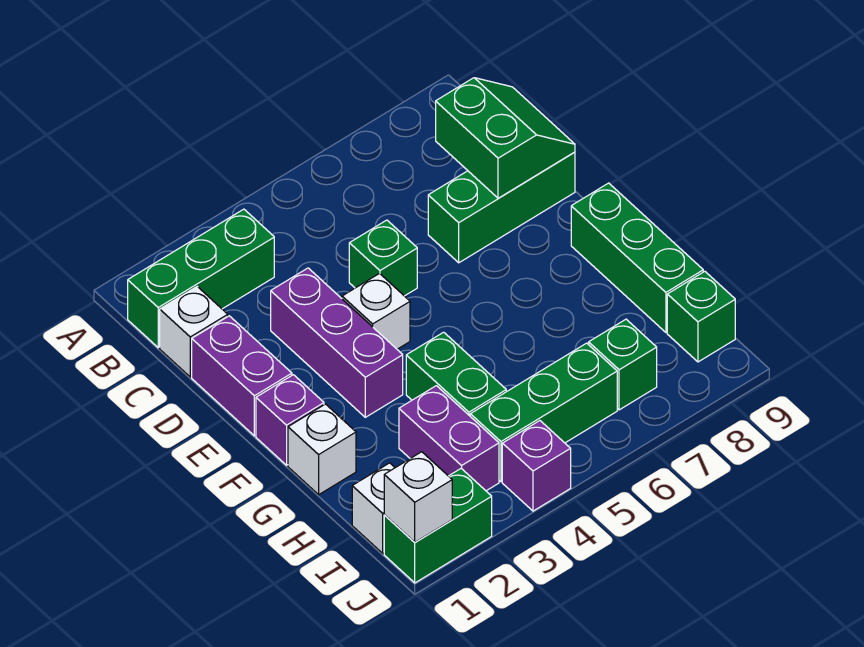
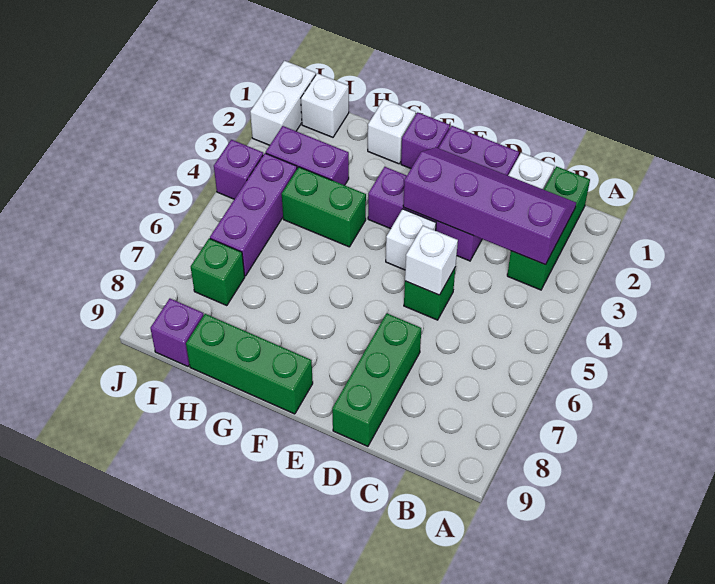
none -> purple slope B2:E3 level 2 top 3
green slope C8:D9 level 2 top 8 -> none
green brick I4:I6 level 1 -> purple brick I4:I6 level 1
green brick I9 level 1 -> purple brick I9 level 1
green brick J1:J2 level 1 -> white brick J1:J2 level 1
white brick J1 level 2 -> white brick D5 level 2

